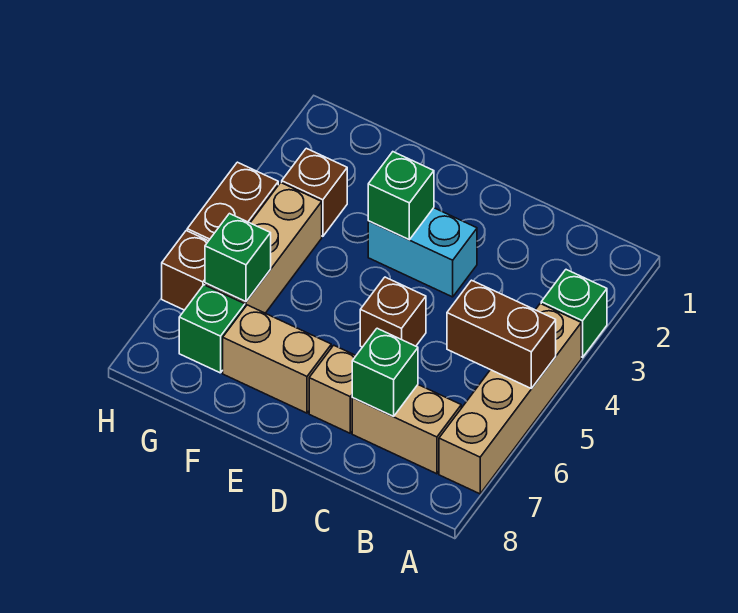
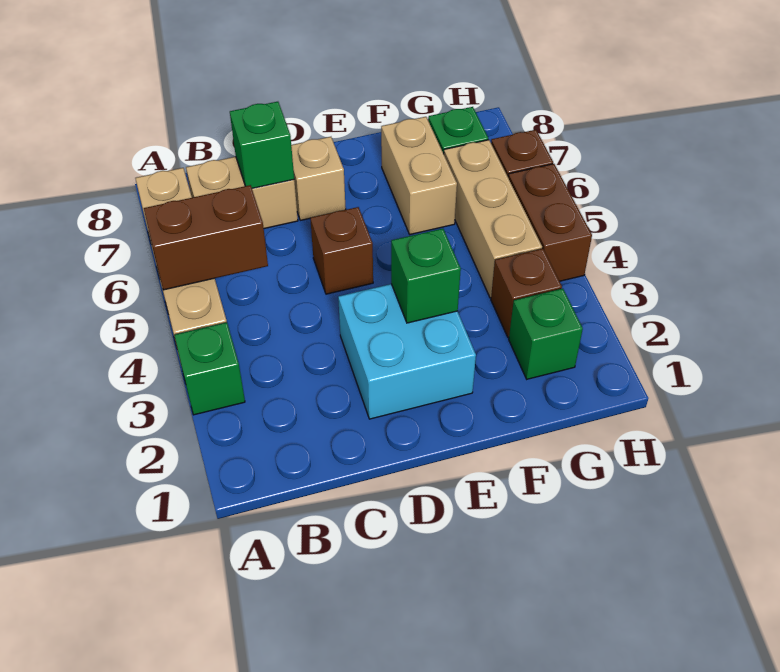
cyan brick D3:E3 level 1 -> cyan brick D2:E3 level 1
tan brick E7:F7 level 1 -> tan brick F6:F7 level 1
green brick G6 level 2 -> green brick G2 level 1

